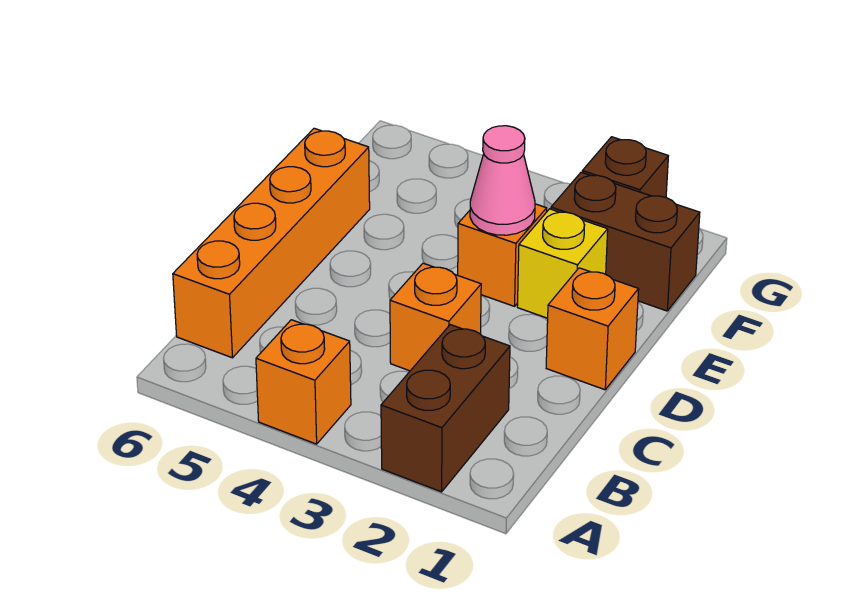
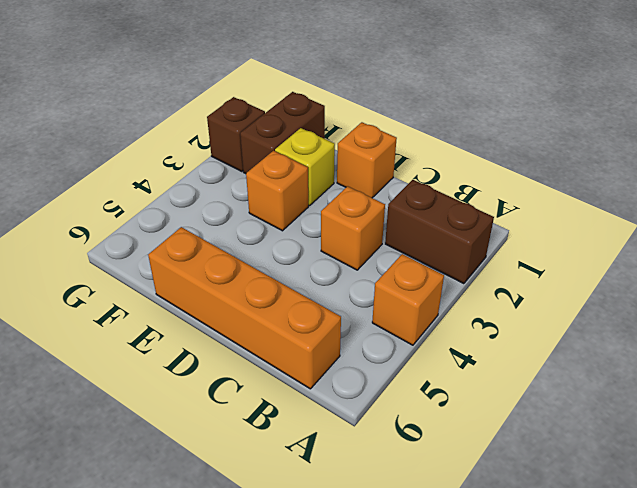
pink cone E3 level 2 -> none

